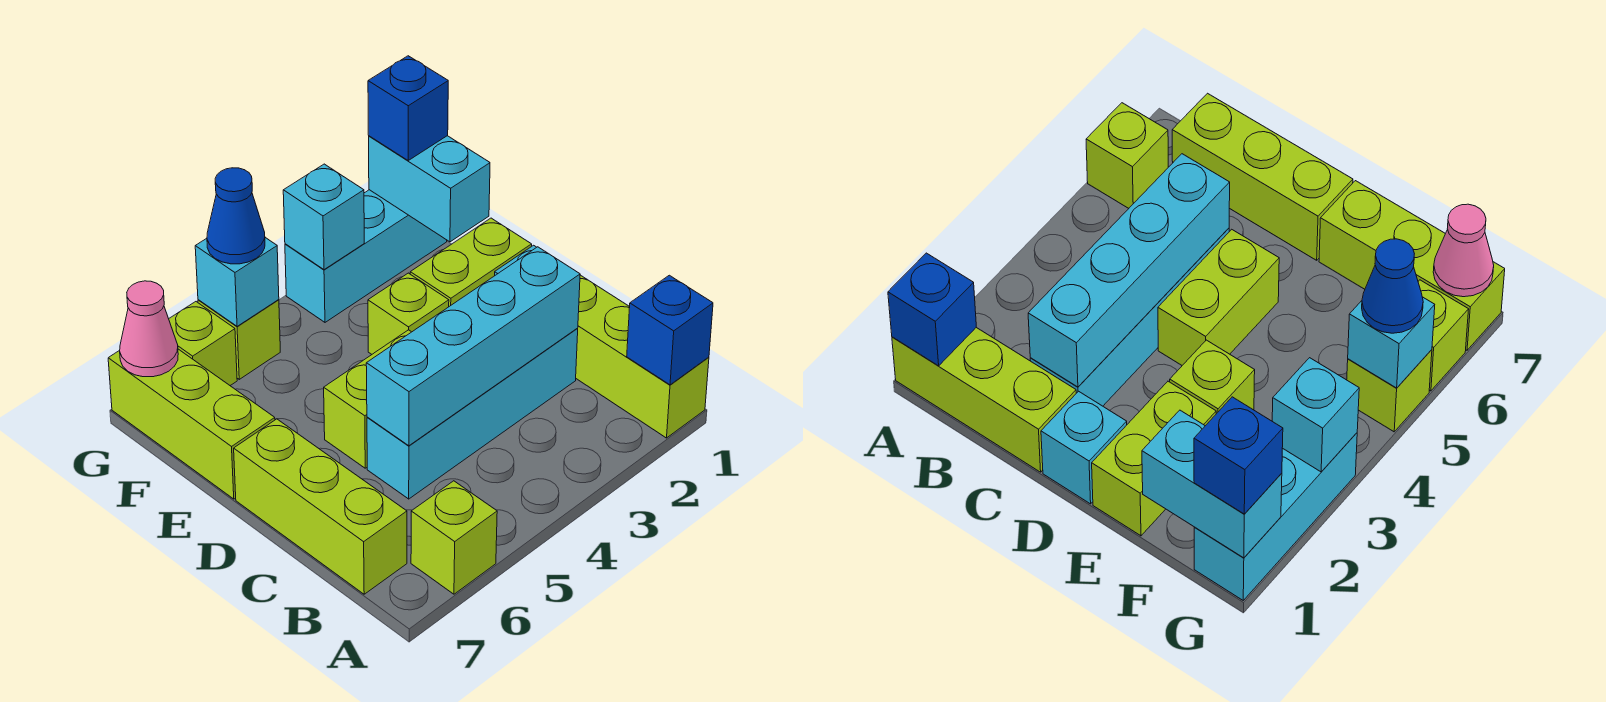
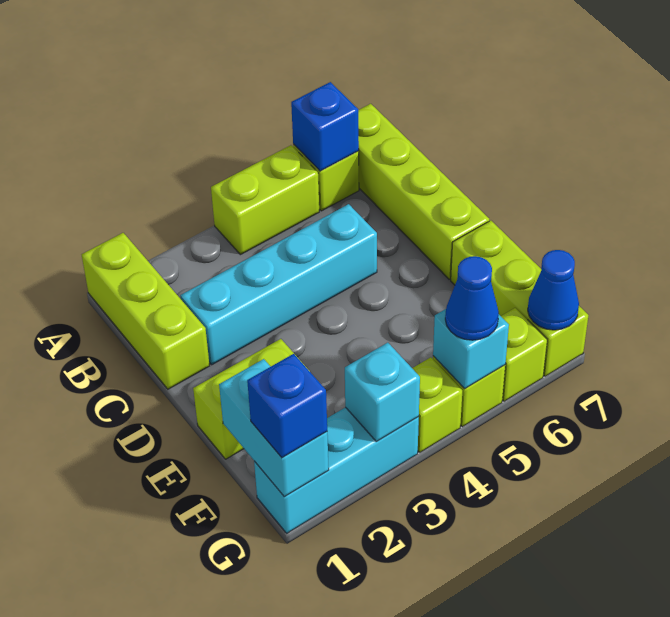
blue brick A1 level 2 -> blue brick A6 level 2
lime brick B7:D7 level 1 -> lime brick A7:D7 level 1
cyan brick C2:C5 level 2 -> none
cyan brick D1 level 1 -> none
lime brick D4:D5 level 1 -> lime brick A4:A5 level 1
lime brick E3 level 1 -> lime brick G4 level 1
pink cone G7 level 2 -> blue cone G7 level 2

